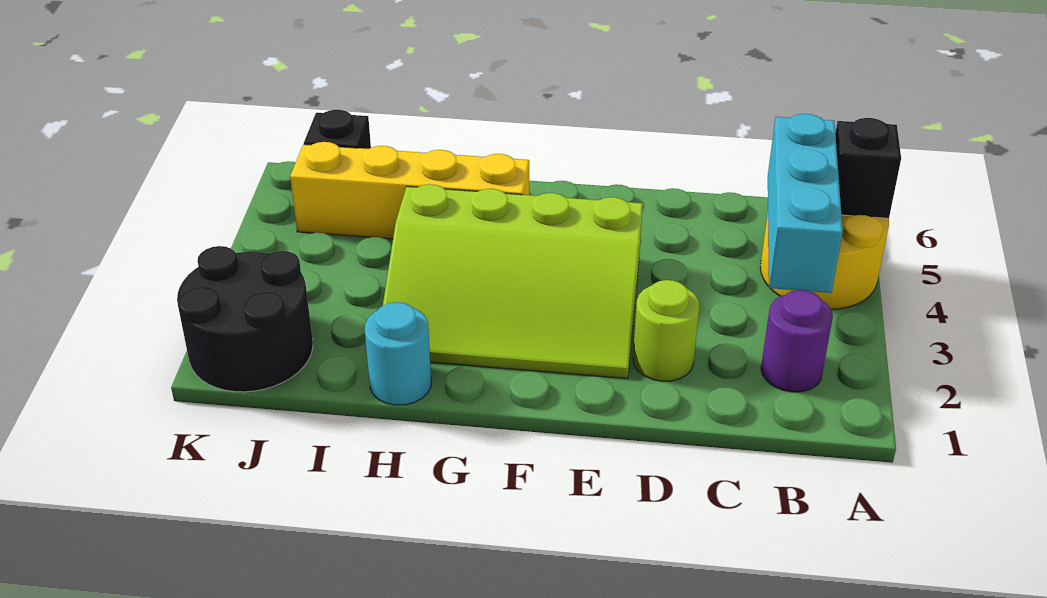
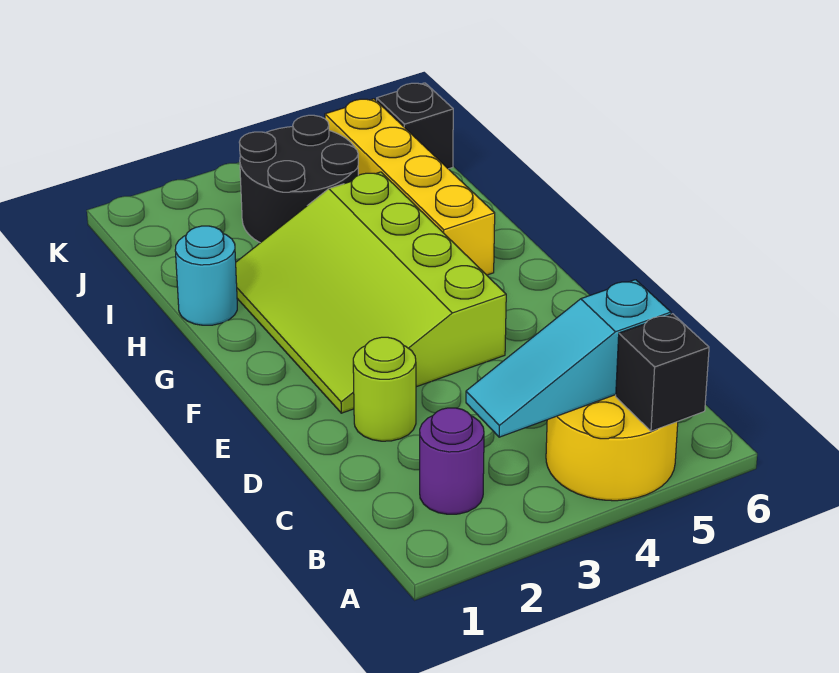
cyan brick B3:B5 level 2 -> cyan slope B3:B5 level 2 top 5
black round brick J1:K2 level 1 -> black round brick I3:J4 level 1

